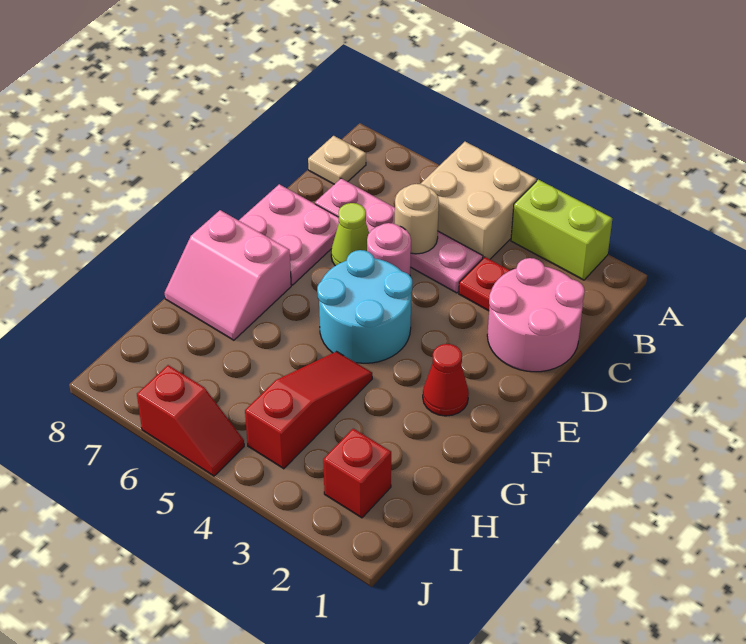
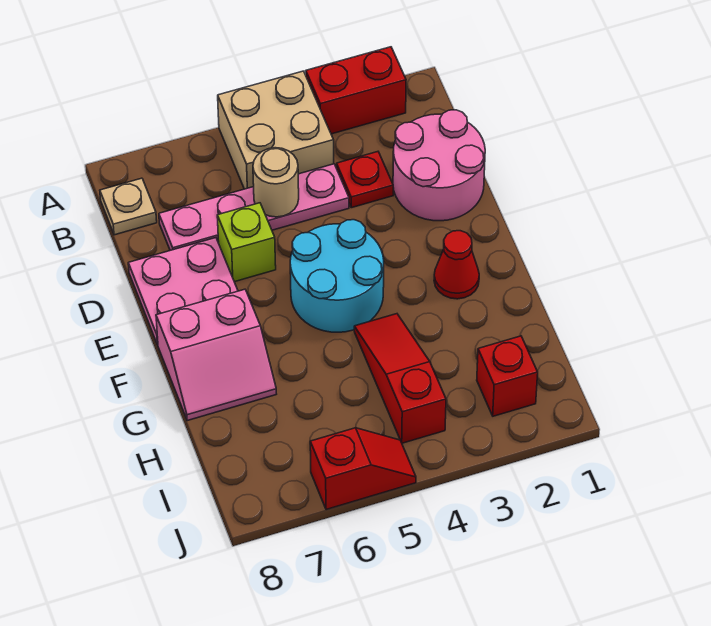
lime brick A2:A3 level 1 -> red brick A2:A3 level 1
pink round brick D5 level 1 -> none
lime cone D6 level 1 -> lime brick D6 level 1

